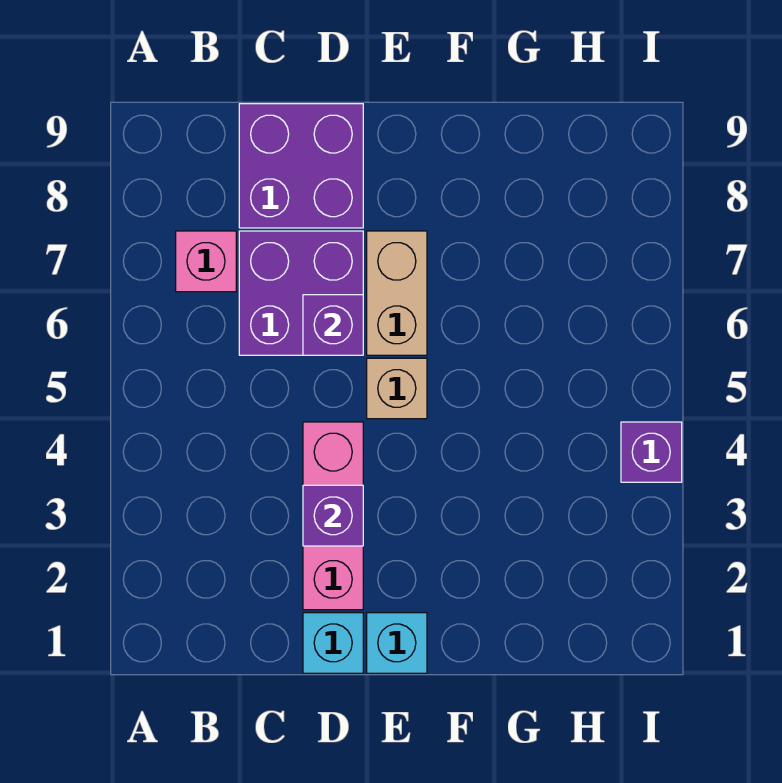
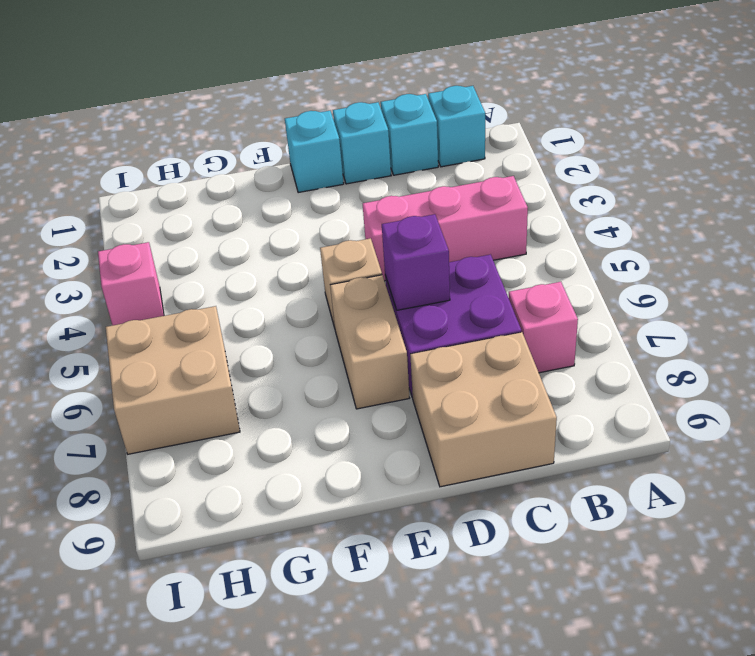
none -> cyan brick B1 level 1
none -> cyan brick C1 level 1
purple brick C8:D9 level 1 -> tan brick C8:D9 level 1
pink brick D2:D4 level 1 -> pink brick B4:D4 level 1
purple brick D3 level 2 -> none
none -> tan brick H6:I7 level 1
purple brick I4 level 1 -> pink brick I4 level 1

